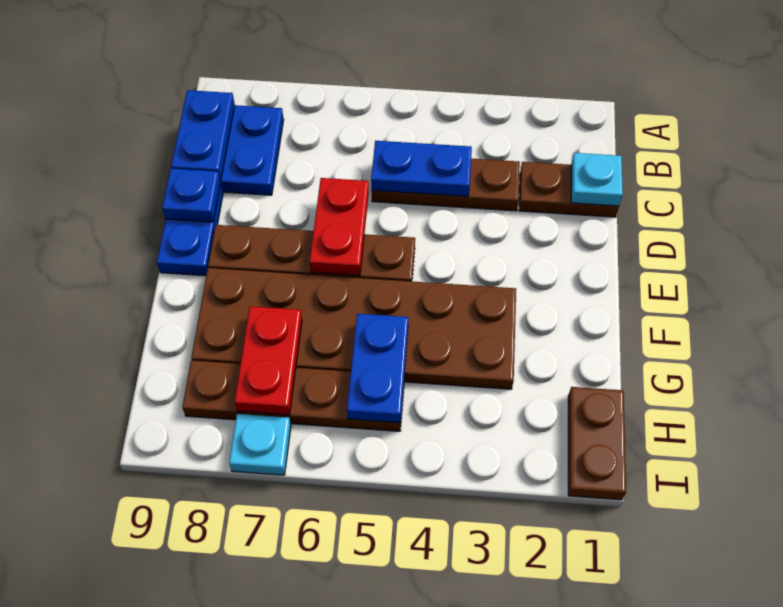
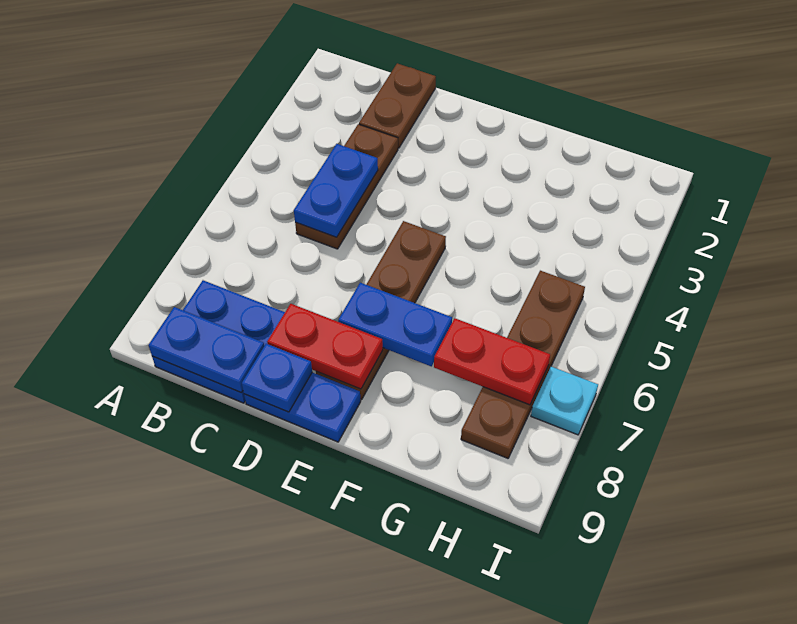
cyan plate C1 level 2 -> none
red plate D6:E6 level 2 -> red plate D8:E8 level 2
brown plate F3:G8 level 1 -> none
blue plate G5:H5 level 2 -> blue plate E7:F7 level 2
brown plate H1:I1 level 1 -> none

